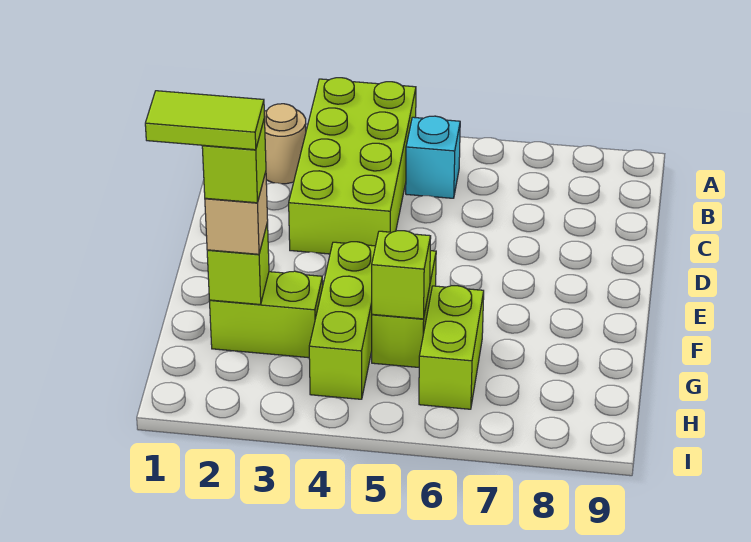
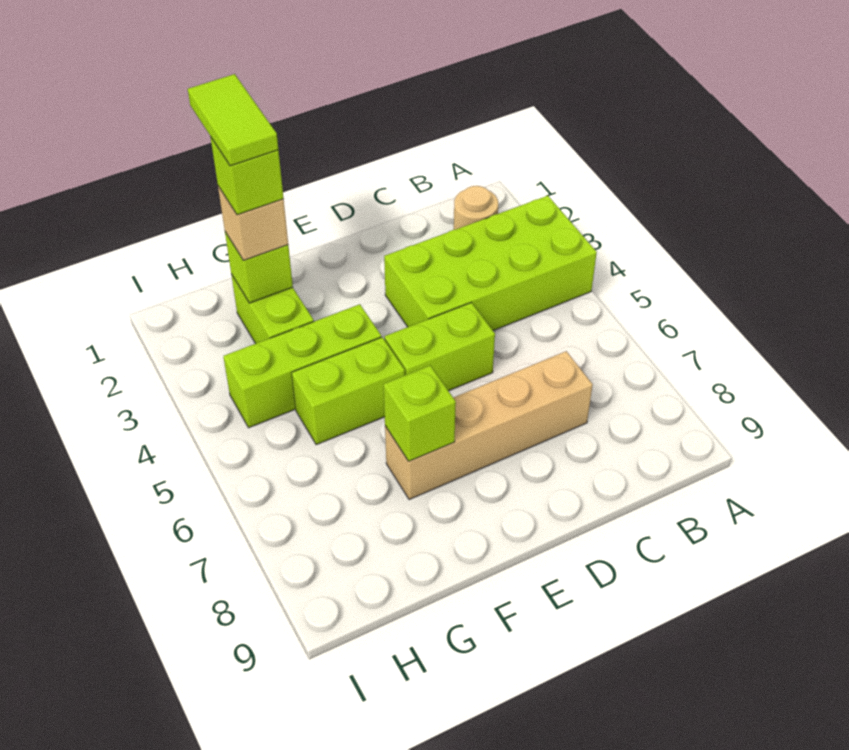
cyan brick B5 level 1 -> none
none -> tan brick C7:F7 level 1
lime brick G5 level 2 -> lime brick F7 level 2
lime brick G6:H6 level 1 -> lime brick D5:E5 level 1

